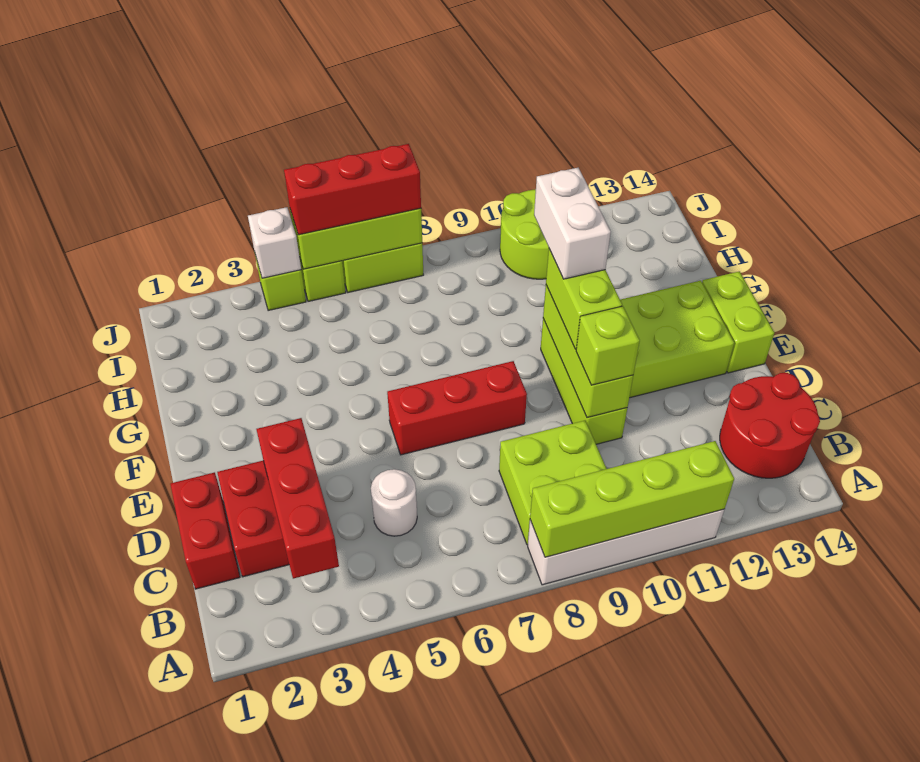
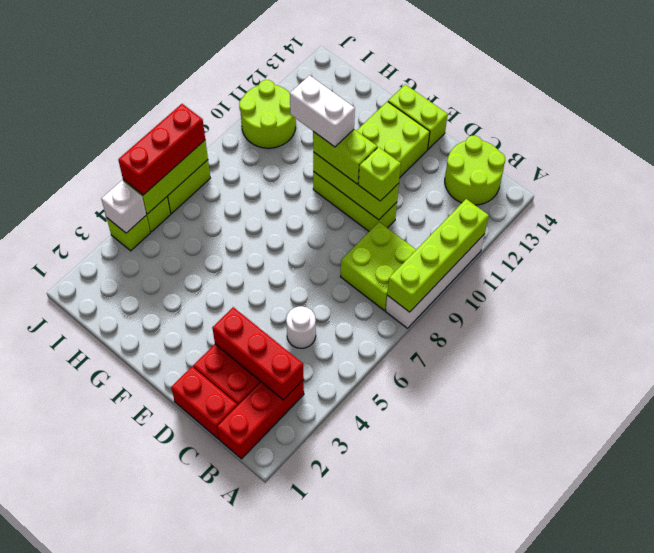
red round brick B13:C14 level 1 -> lime round brick B13:C14 level 1
red brick E6:E8 level 1 -> red brick B1:B3 level 1

